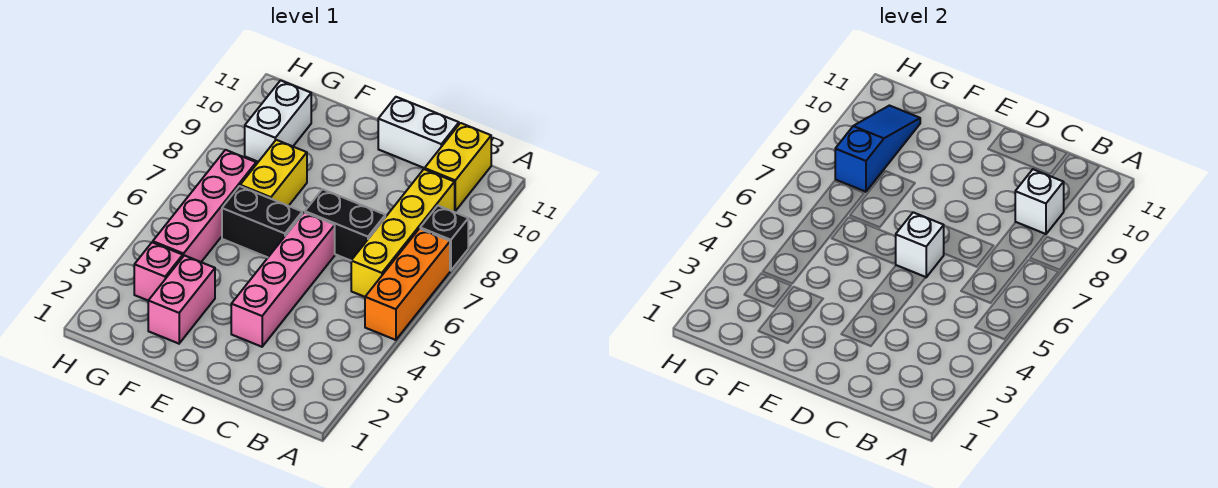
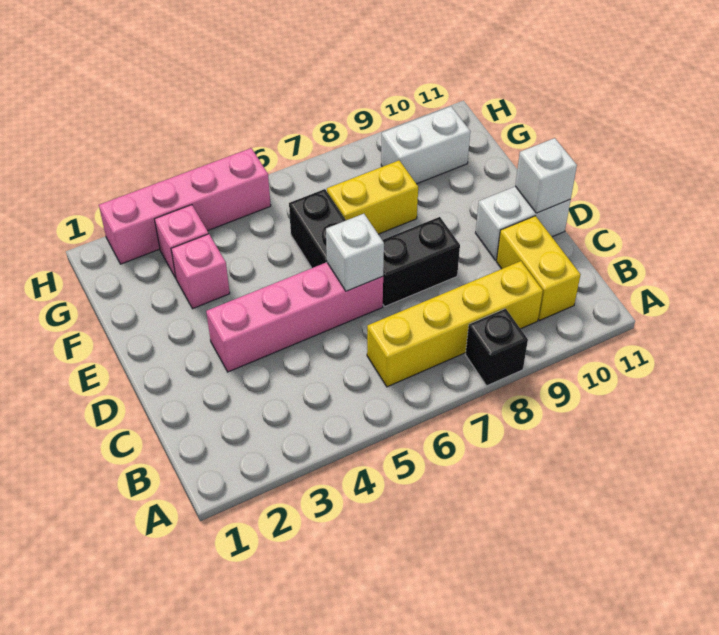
orange brick A5:A7 level 1 -> none
white brick B9 level 2 -> white brick D11 level 2
yellow brick B10:B11 level 1 -> yellow brick B10:C10 level 1
black brick C7:D7 level 1 -> black brick D7:D8 level 1
white brick C11:D11 level 1 -> white brick D10:D11 level 1
pink brick F2:F3 level 1 -> pink brick F3 level 1
pink brick G4:G7 level 1 -> pink brick H2:H5 level 1
blue slope G8:G10 level 2 top 8 -> none

